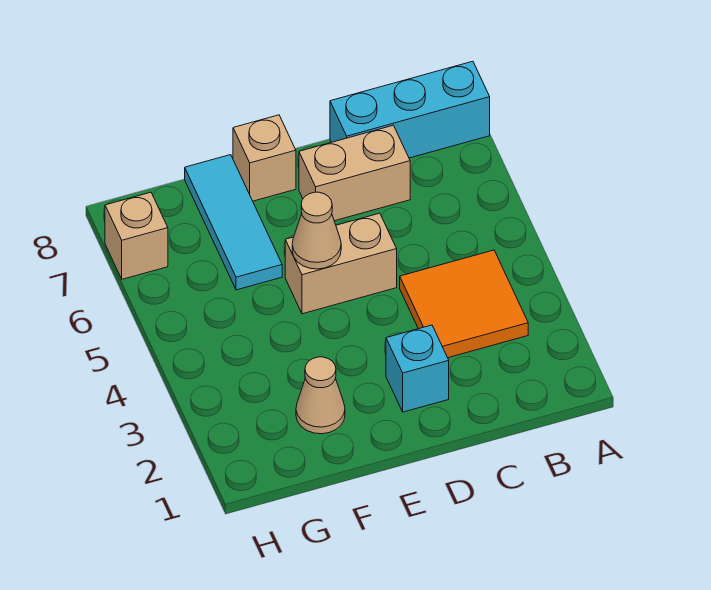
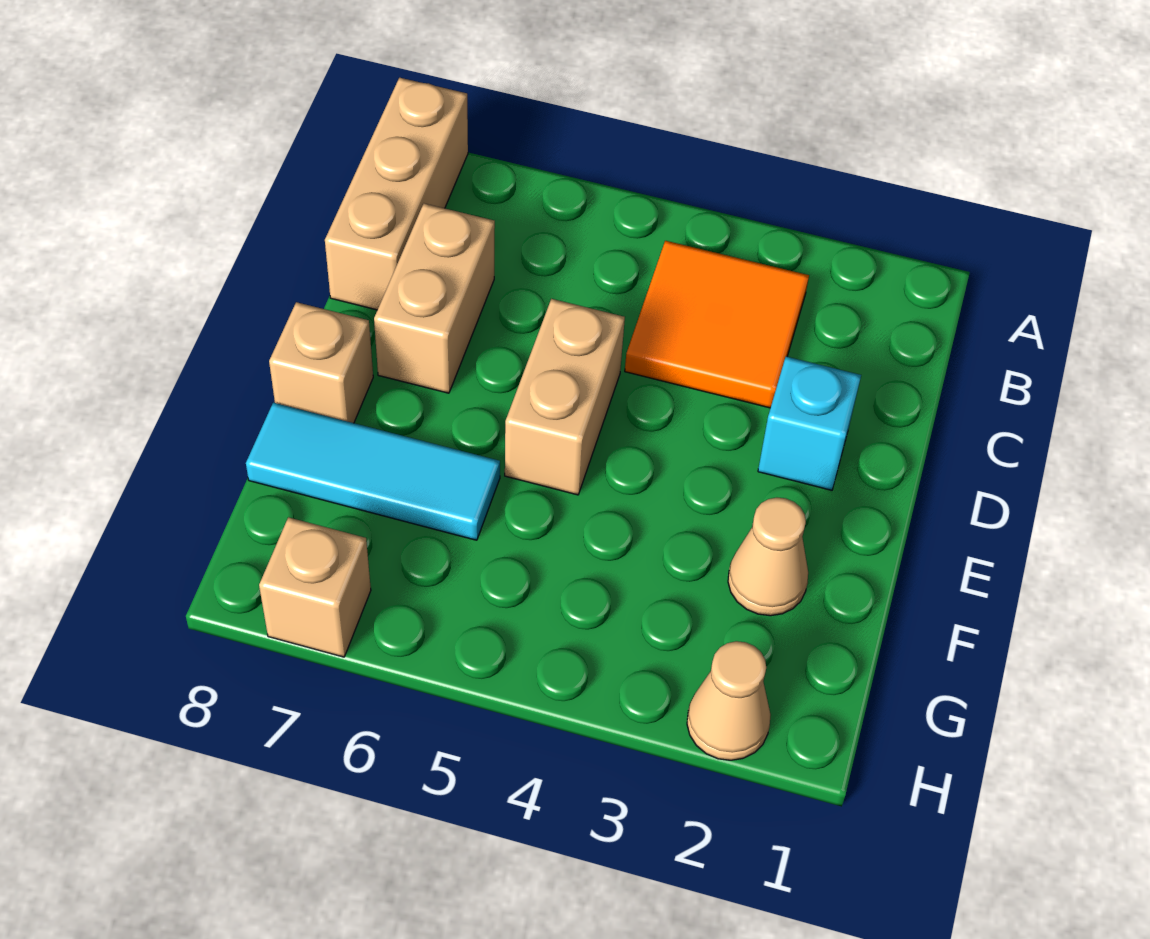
cyan brick A8:C8 level 1 -> tan brick A8:C8 level 1
tan cone E5 level 2 -> tan cone H2 level 1

